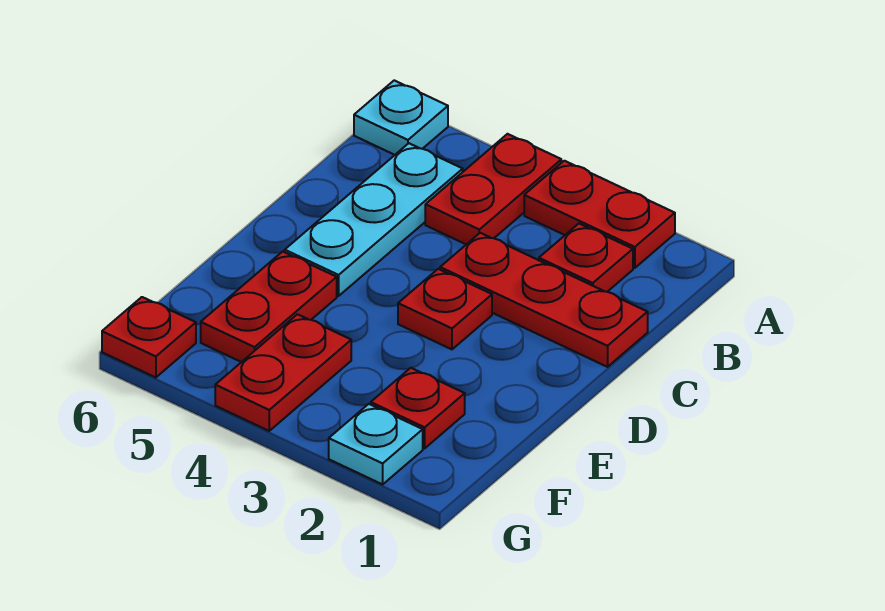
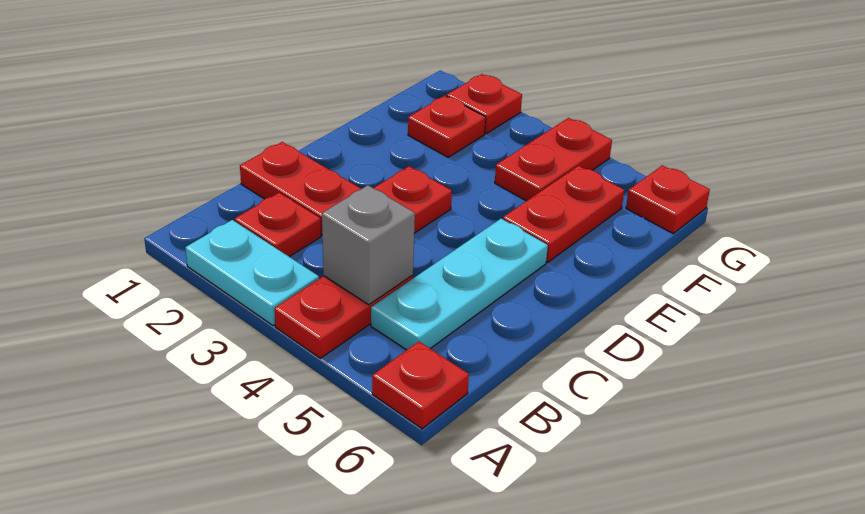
red plate A2:A3 level 1 -> cyan plate A2:A3 level 1
cyan plate A6 level 1 -> red plate A6 level 1
none -> grey brick B4 level 2
cyan plate G2 level 1 -> red plate G2 level 1

